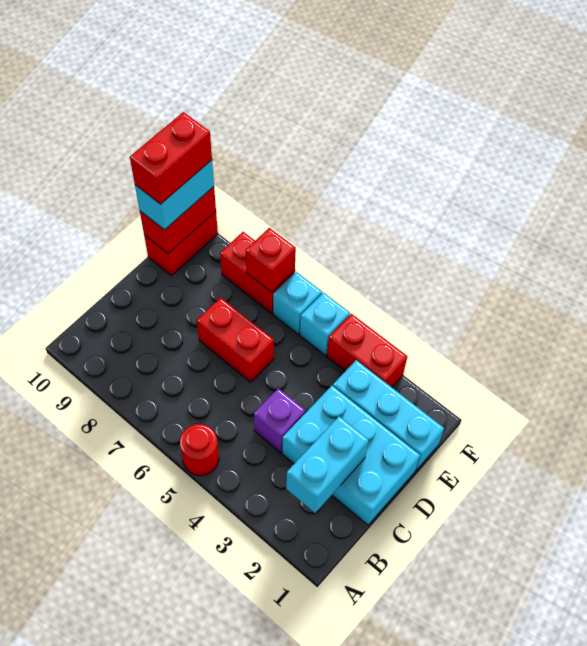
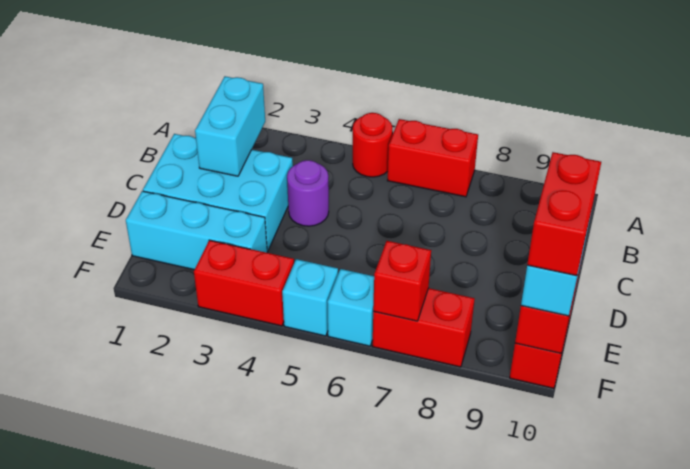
purple brick C4 level 1 -> purple round brick C4 level 1
red brick D6:D7 level 1 -> red brick A6:A7 level 1

